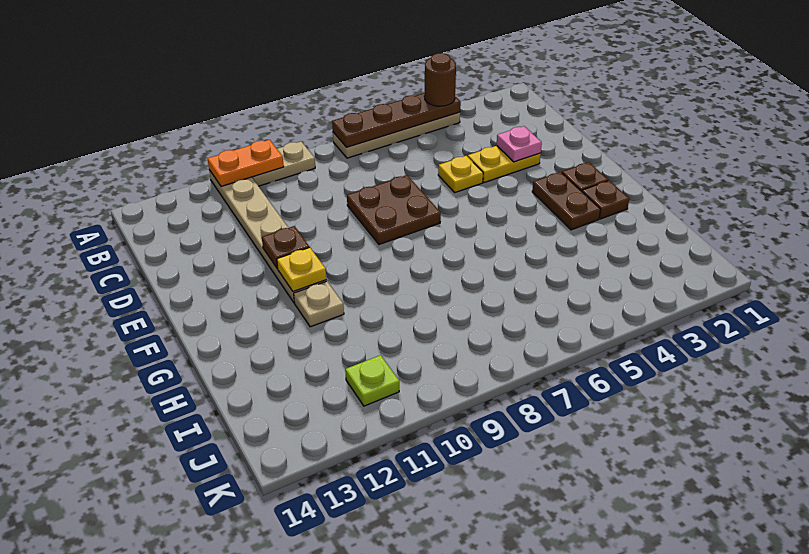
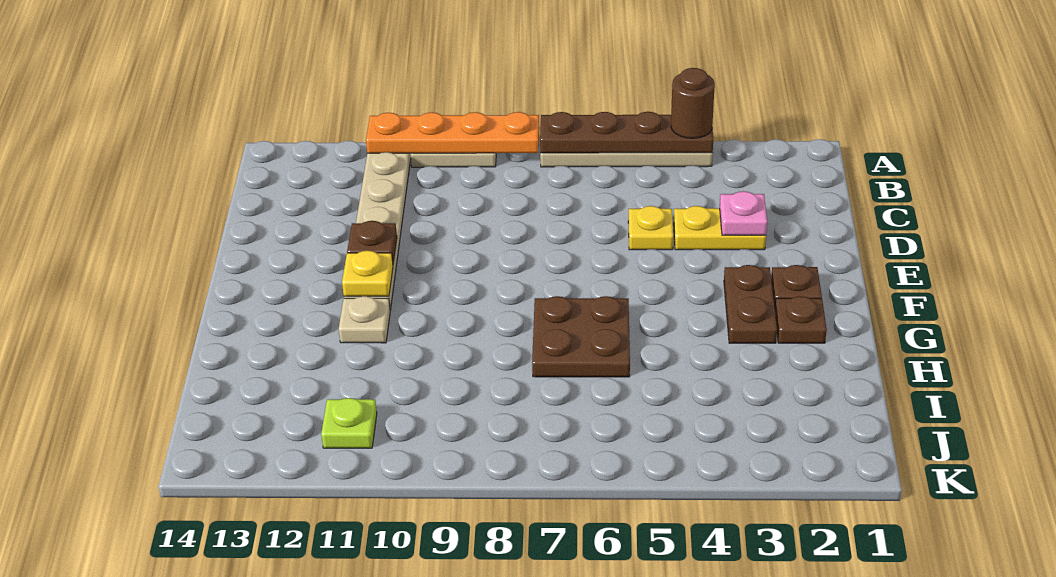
orange plate A10:A11 level 2 -> orange plate A8:A11 level 2
brown plate D7:E8 level 1 -> brown plate G6:H7 level 1

